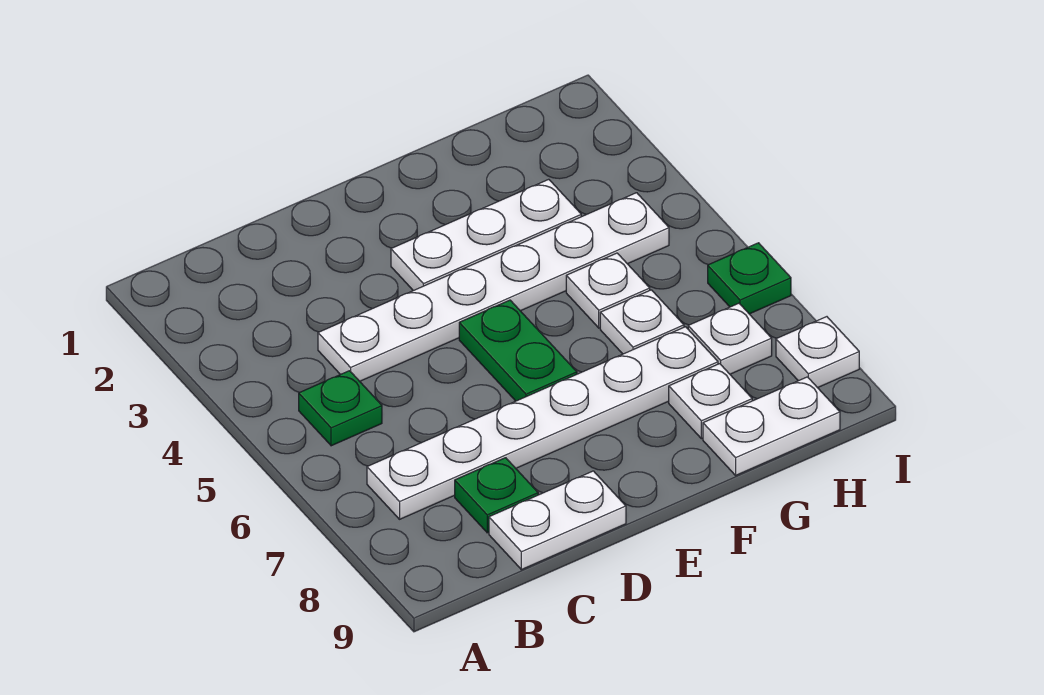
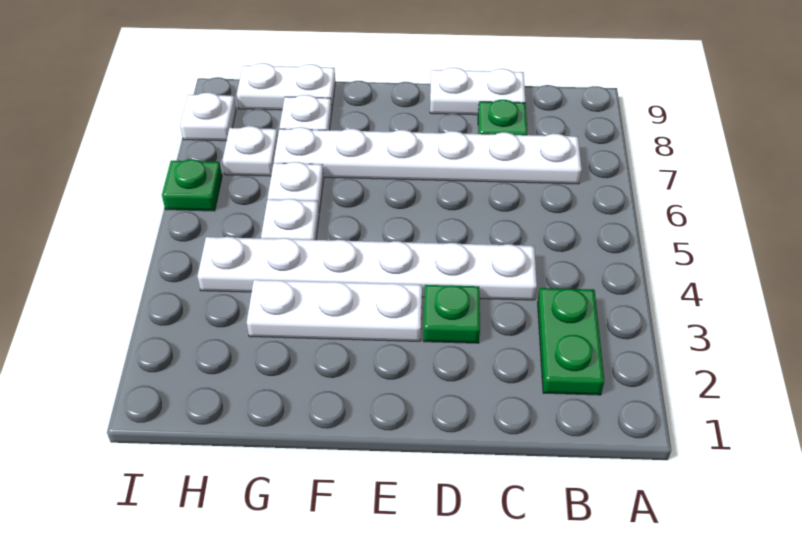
green plate B5 level 1 -> green plate D3 level 1
green plate E5:E6 level 1 -> green plate B2:B3 level 1

